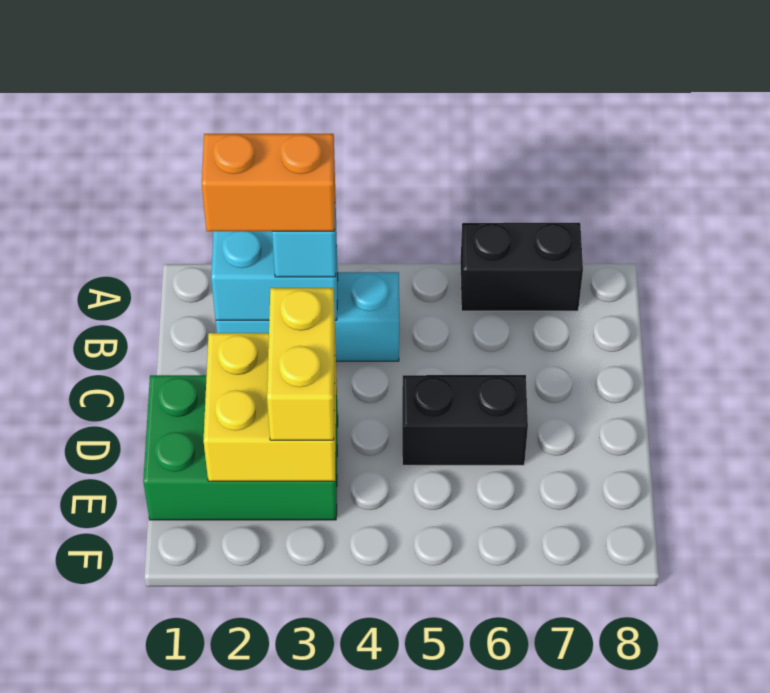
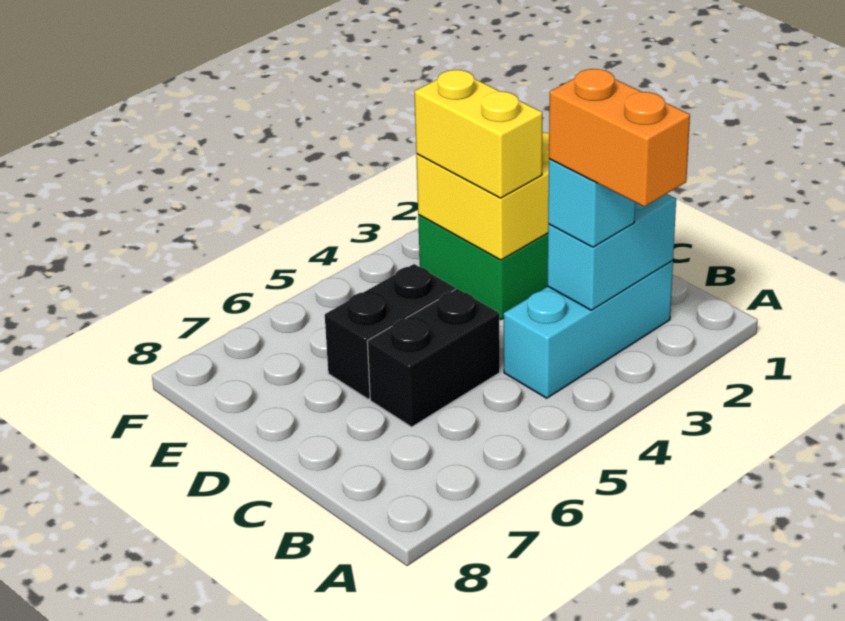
black brick A6:A7 level 1 -> black brick C5:C6 level 1
orange brick B2:B3 level 4 -> orange brick A3:B3 level 4

